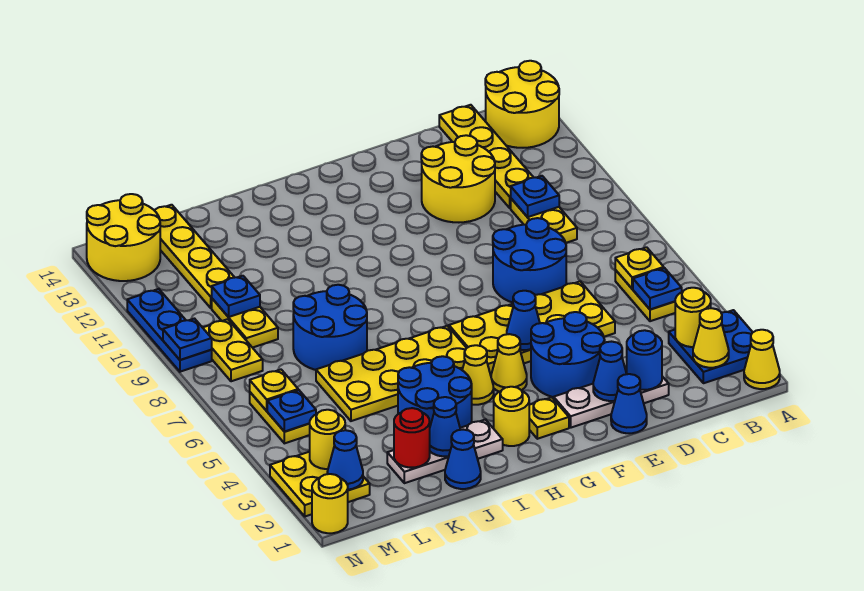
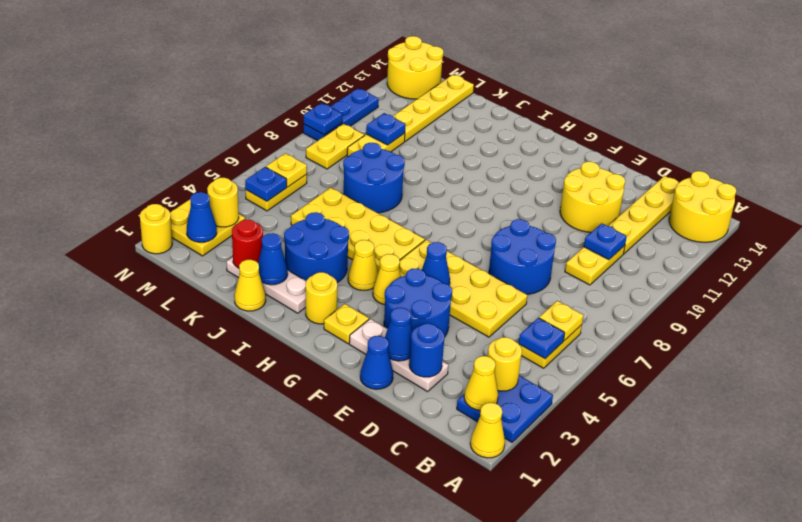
blue cone J1 level 1 -> yellow cone J1 level 1

